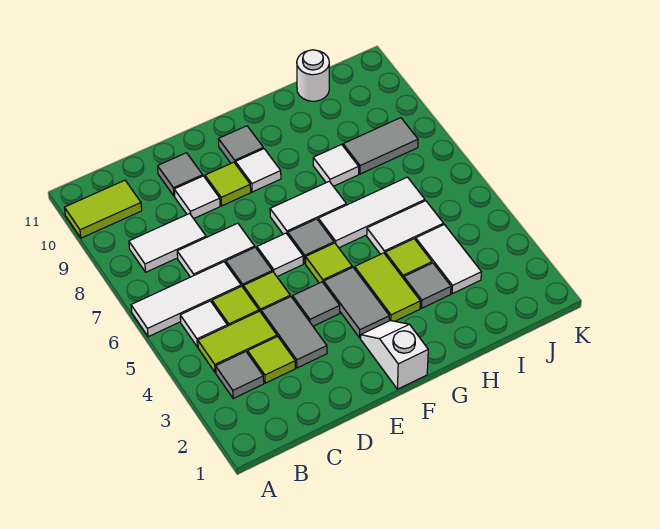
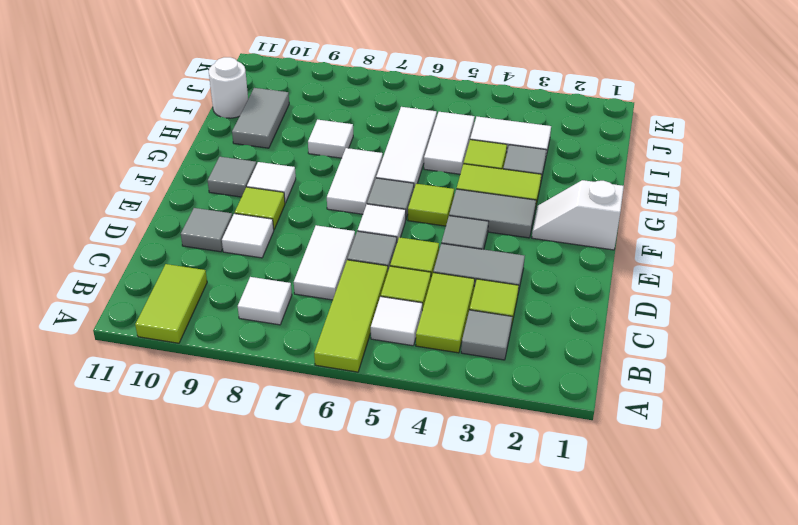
white tile A6:C6 level 1 -> lime tile A6:C6 level 1
white tile B8:C8 level 1 -> white tile B8 level 1
grey tile I8:J8 level 1 -> grey tile H10:I10 level 1

